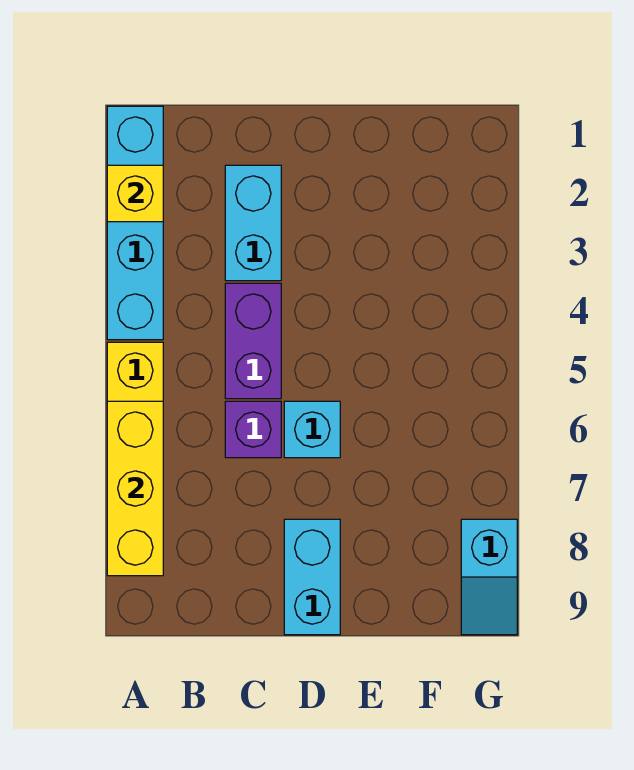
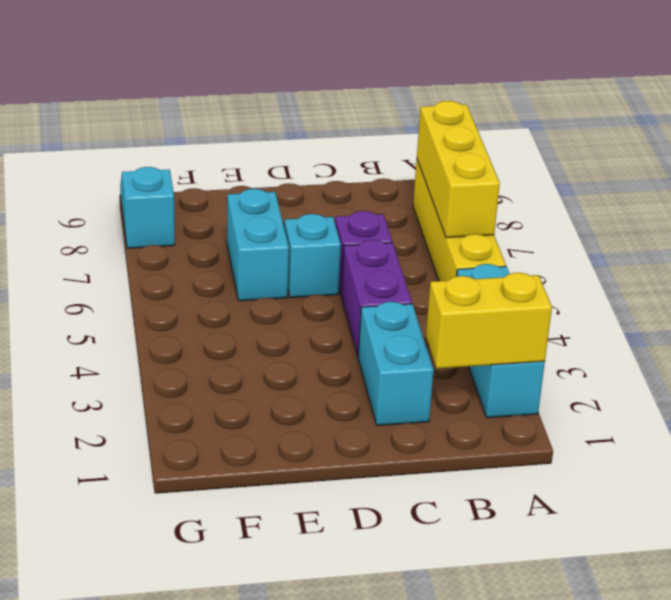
cyan brick A1:A4 level 1 -> cyan brick A2:A4 level 1
yellow brick A2 level 2 -> yellow brick A2:B2 level 2
cyan brick D8:D9 level 1 -> cyan brick E6:E7 level 1

